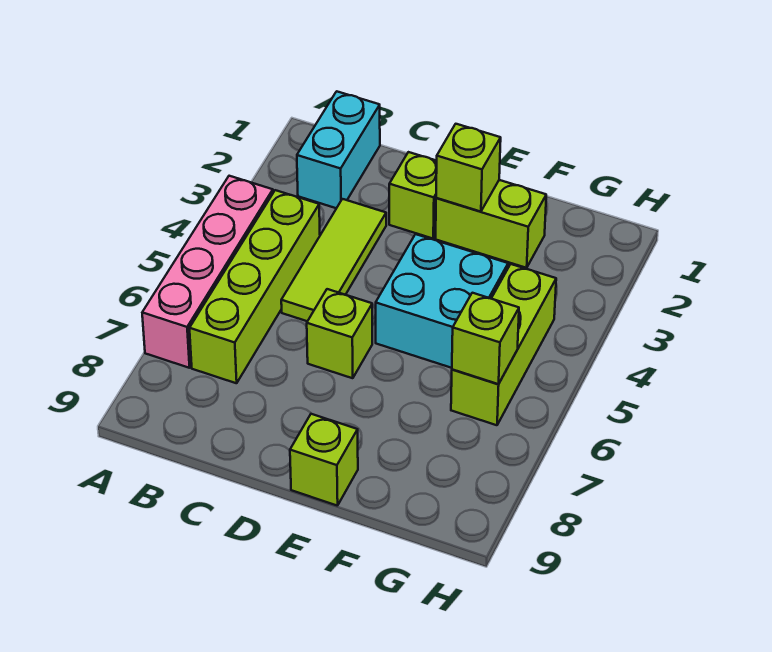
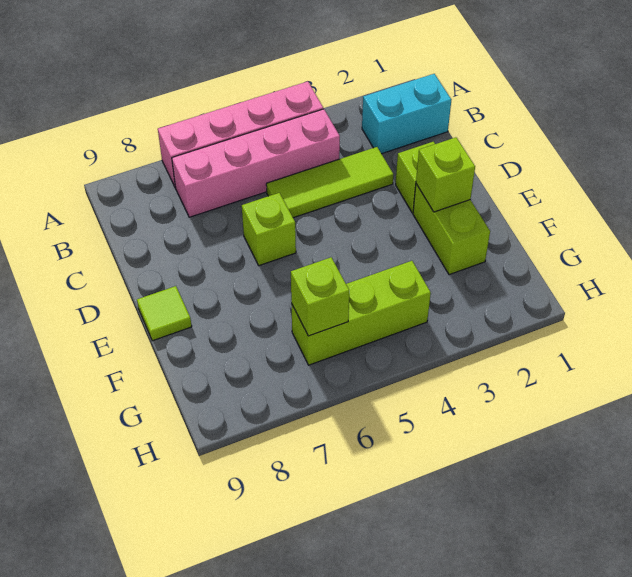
lime brick B4:B7 level 1 -> pink brick B4:B7 level 1
cyan brick E4:F5 level 1 -> none
lime brick E9 level 1 -> lime tile E9 level 1

